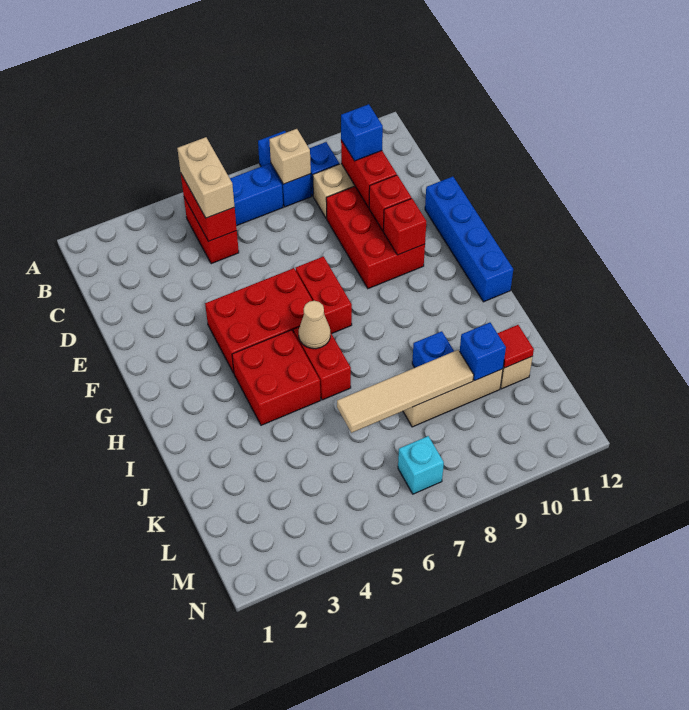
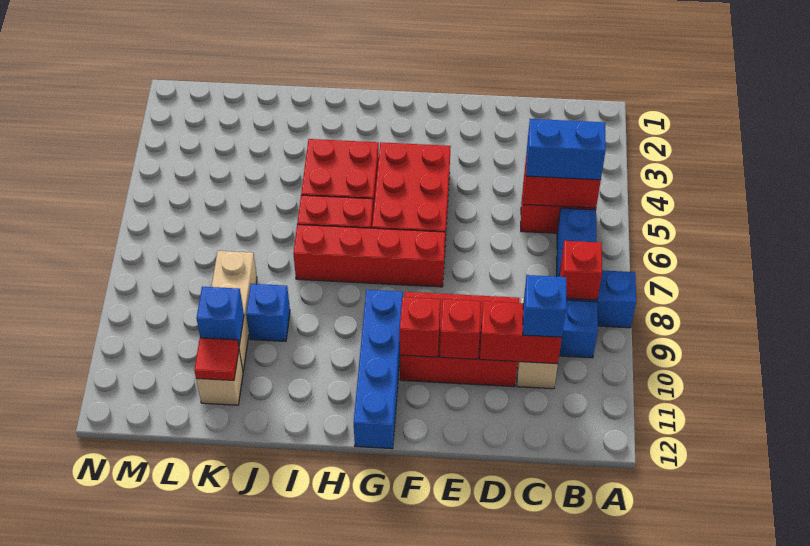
tan brick B5:C5 level 3 -> blue brick B5:C5 level 3
tan brick B8 level 2 -> red brick B8 level 2
blue brick E12:H12 level 1 -> blue brick G9:G12 level 1
red brick F7:G7 level 1 -> red brick F7:I7 level 1
tan cone H6 level 2 -> none
tan tile K6:K9 level 2 -> none
cyan brick M7 level 1 -> none

